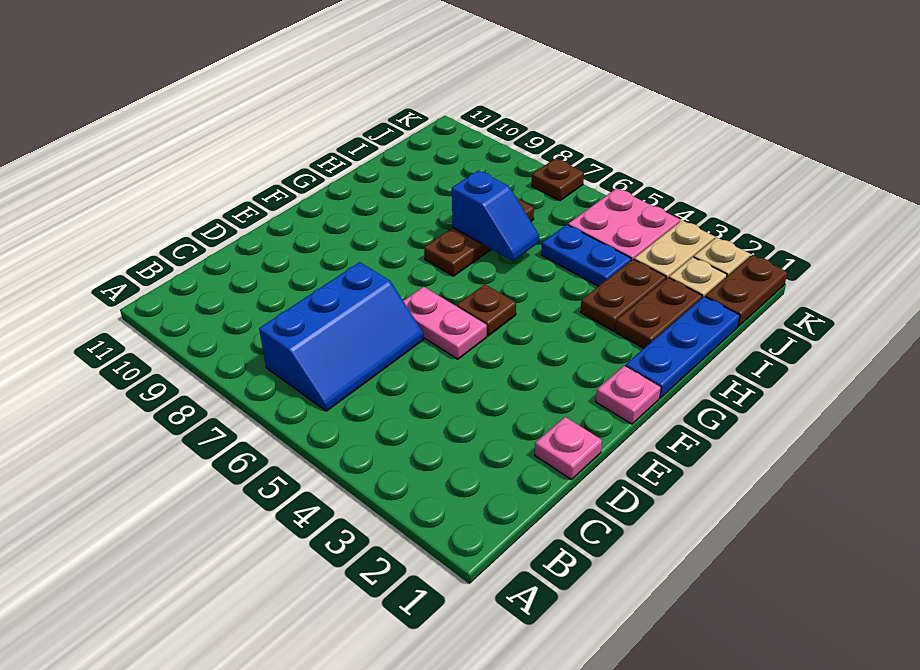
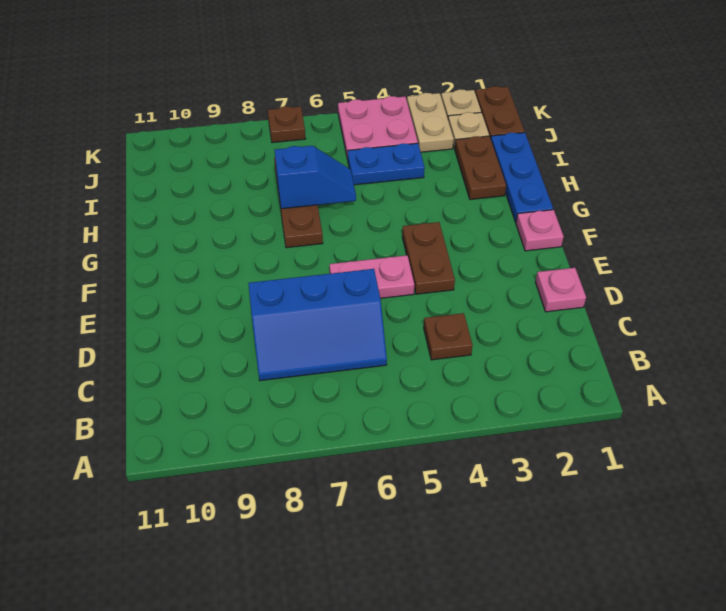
blue slope B6:D7 level 1 top 7 -> blue slope C6:D8 level 1 top D
brown plate F5 level 1 -> brown plate C4 level 1
brown plate H3:I3 level 1 -> brown plate E4:F4 level 1

